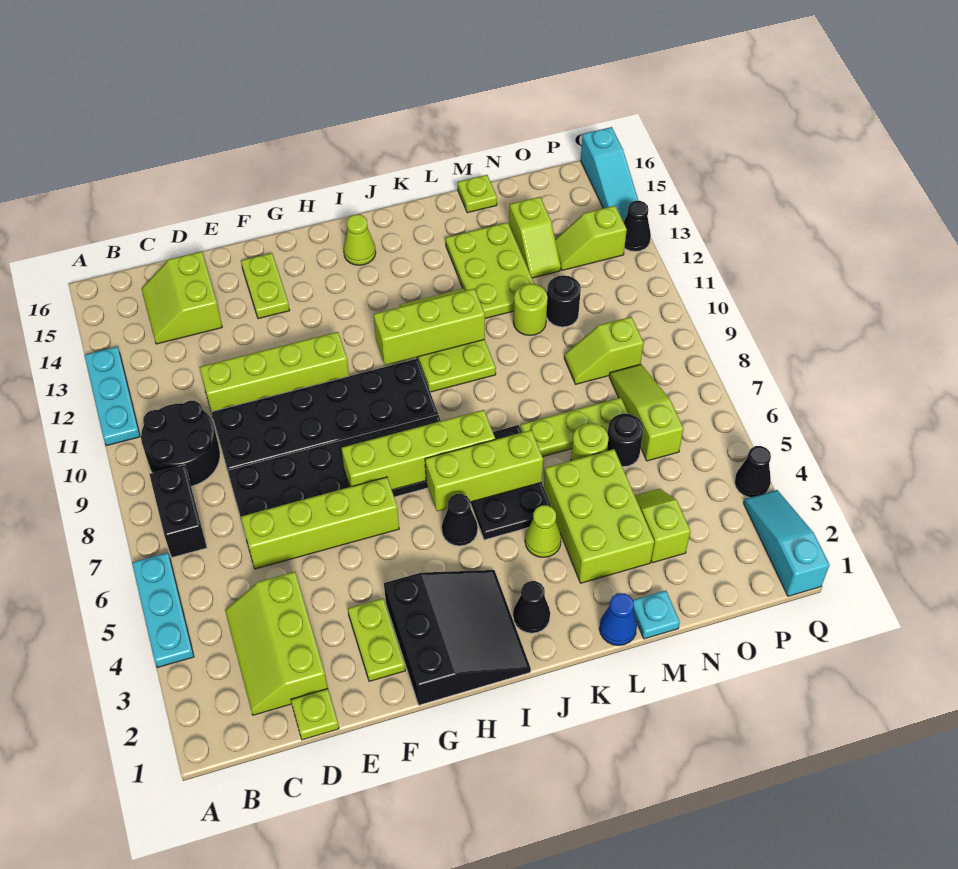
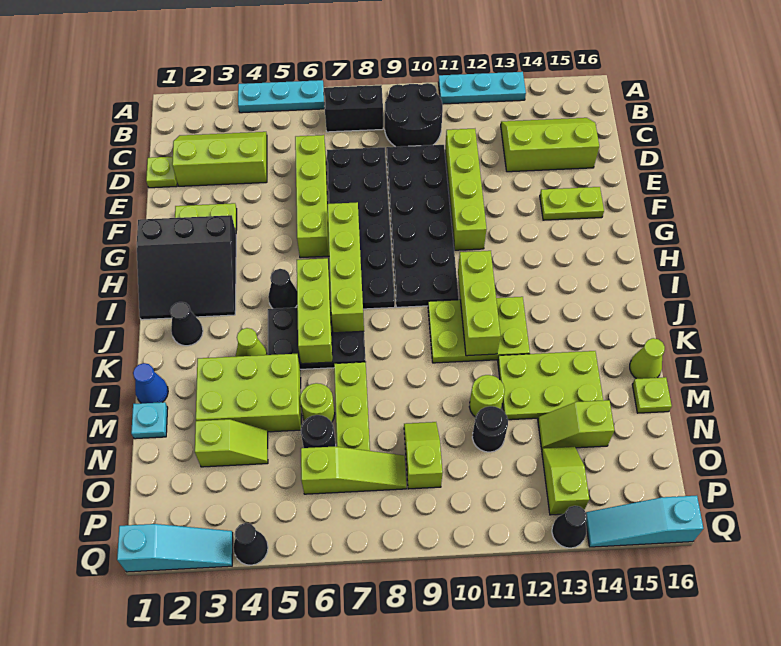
lime slope C14:D15 level 1 top D -> lime slope C13:D15 level 1 top D
lime cone I15 level 1 -> lime cone L16 level 1

